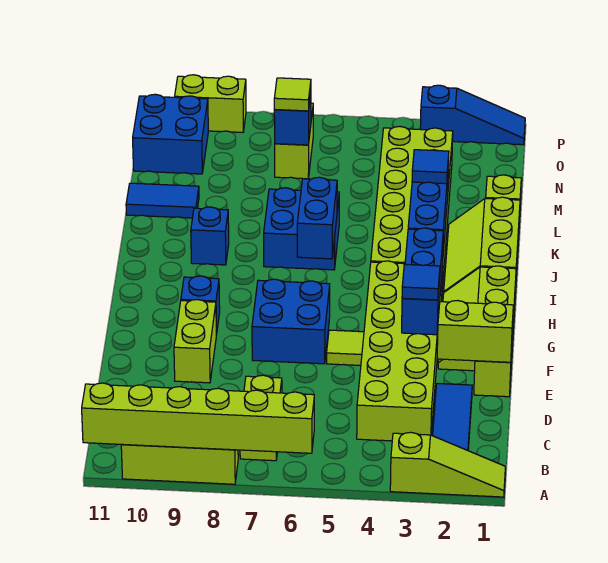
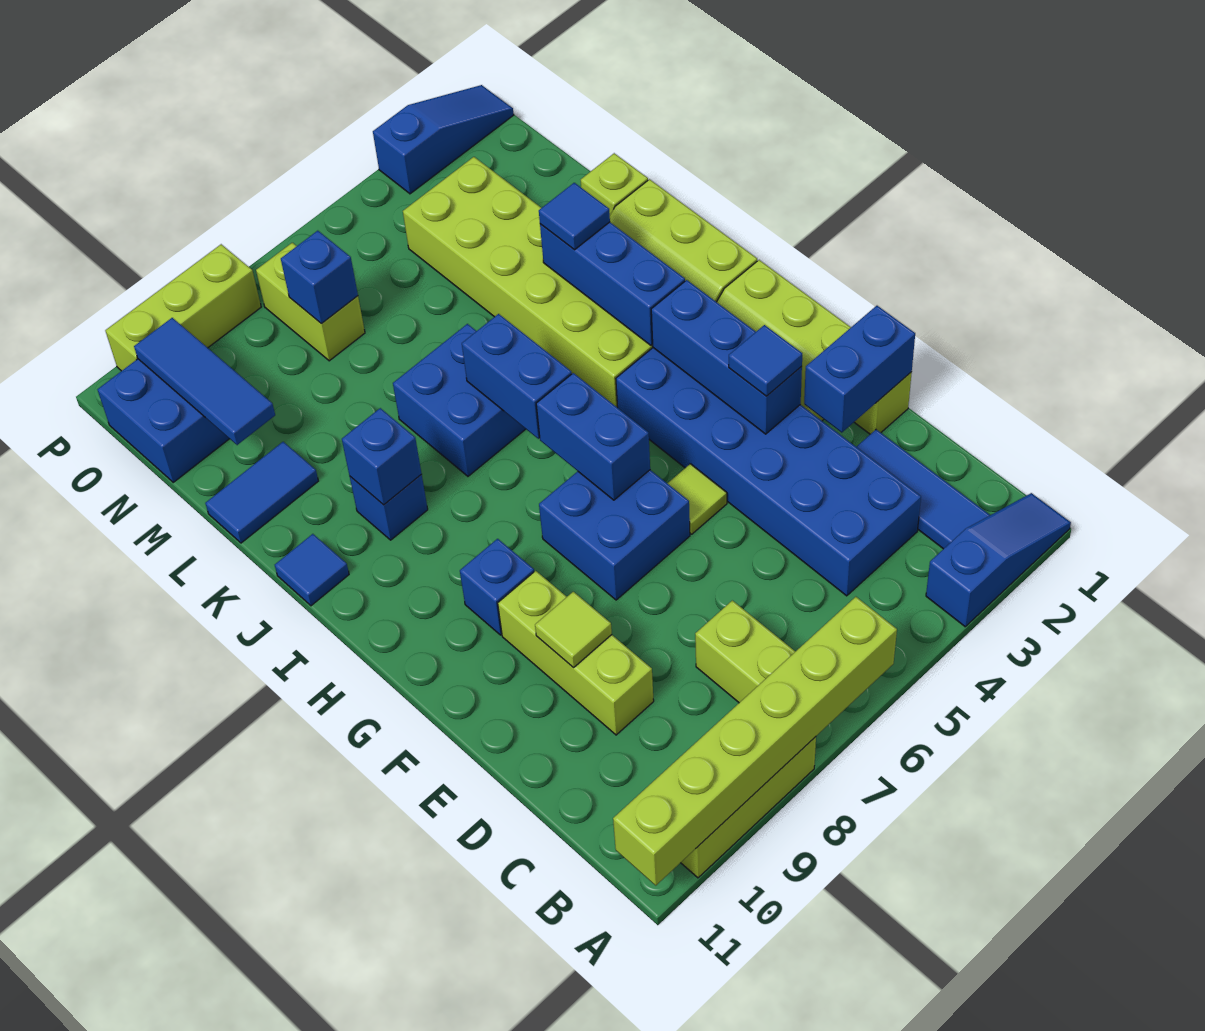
lime slope A1:A3 level 1 top 3 -> blue slope A1:A3 level 1 top 3
lime brick C3:H4 level 1 -> blue brick C3:H4 level 1
lime brick E1:E2 level 2 -> blue brick E1:E2 level 2
lime brick E9:F9 level 1 -> lime brick D9:F9 level 1
none -> blue brick G6:H6 level 2
none -> blue brick J9 level 2
none -> blue tile J11 level 1
none -> blue tile M10:O10 level 2
lime tile N7 level 3 -> lime tile E9 level 2
lime brick P9:P10 level 1 -> lime brick P8:P10 level 1

